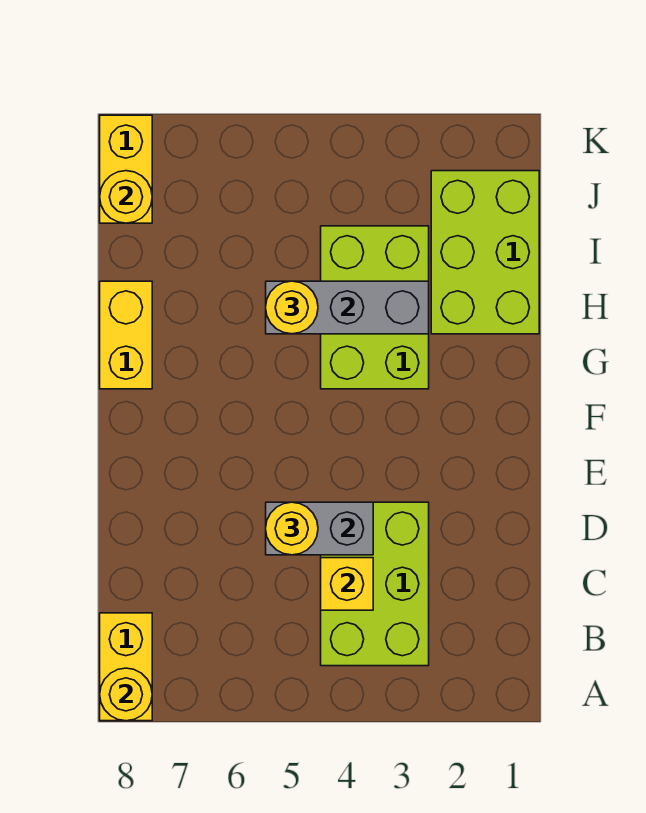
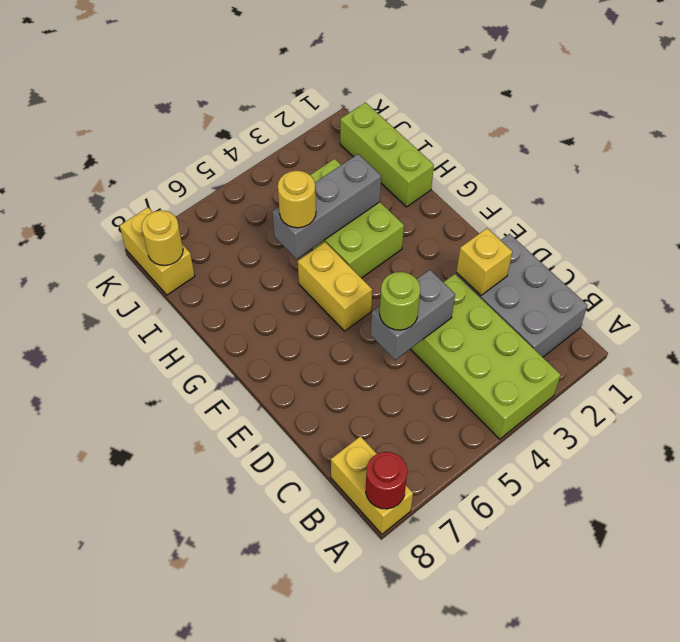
yellow round brick A8 level 2 -> red round brick A8 level 2
none -> grey brick B1:D2 level 1
lime brick B3:D4 level 1 -> lime brick A3:D4 level 1
yellow brick C4 level 2 -> yellow brick D2 level 2
yellow round brick D5 level 3 -> lime round brick D5 level 3
yellow brick G8:H8 level 1 -> yellow brick F5:G5 level 1
lime brick H1:J2 level 1 -> lime brick H1:J1 level 1

